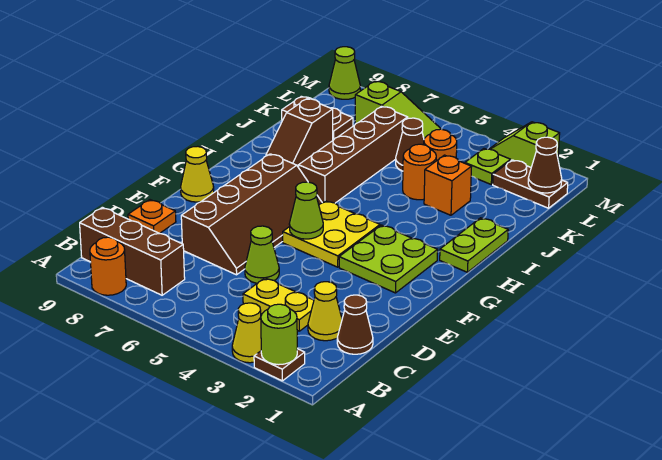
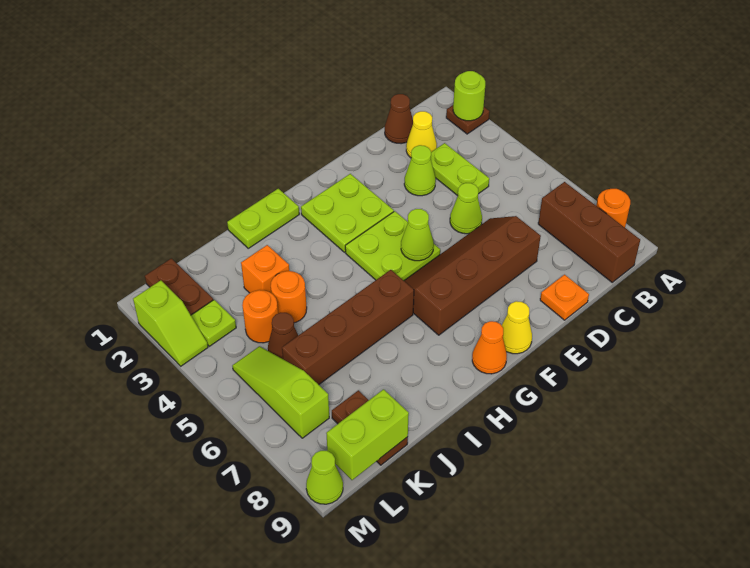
yellow cone A3 level 1 -> none
yellow plate C3:C4 level 1 -> lime plate C3:C4 level 1
none -> lime cone D3 level 1
yellow plate F4:G5 level 1 -> lime plate F4:G5 level 1
none -> orange cone G9 level 1
brown slope I8:J8 level 1 top J -> none
none -> lime brick K9:L9 level 2
brown cone L1 level 2 -> none

